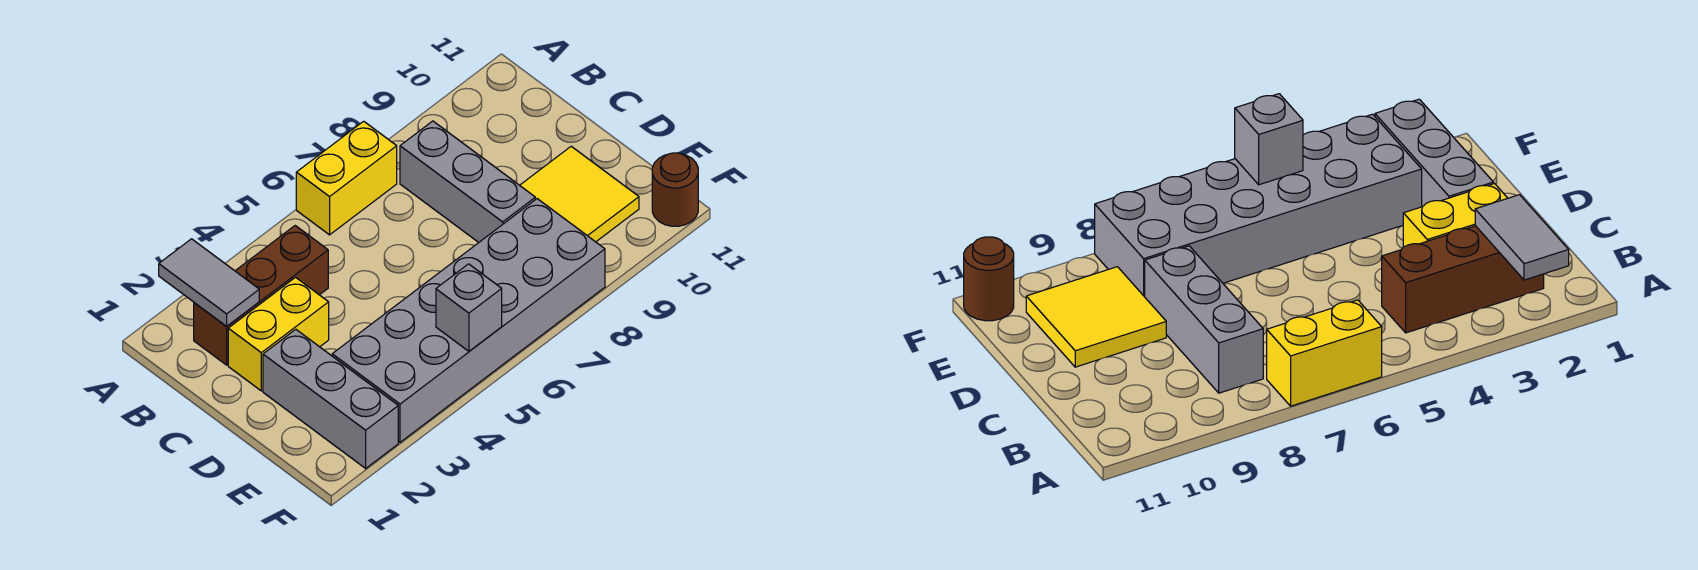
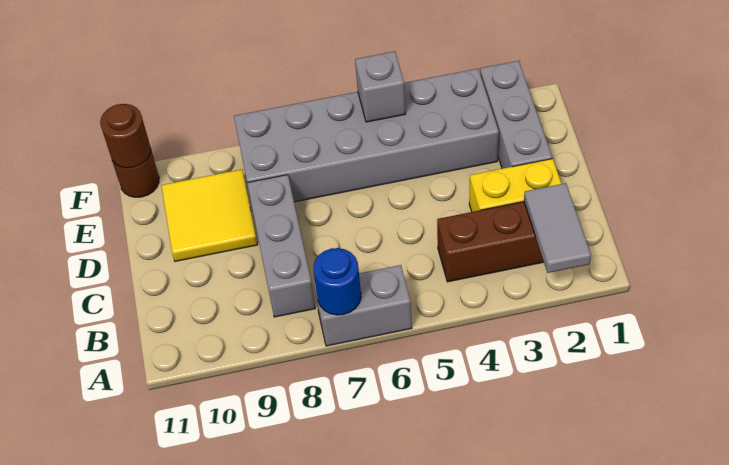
yellow brick A6:A7 level 1 -> grey brick A6:A7 level 1
none -> blue round brick A7 level 2
none -> brown round brick F11 level 2

